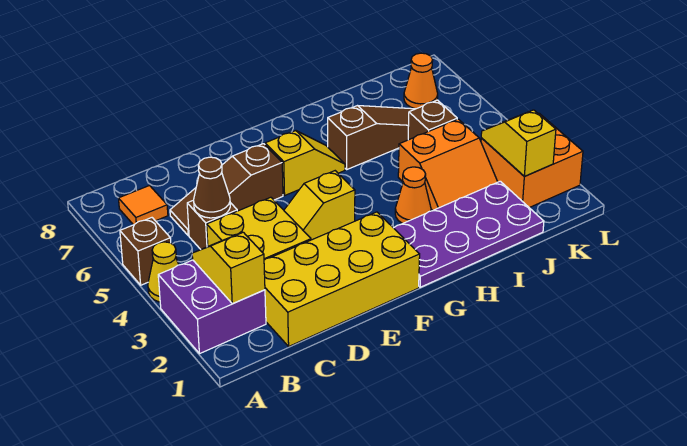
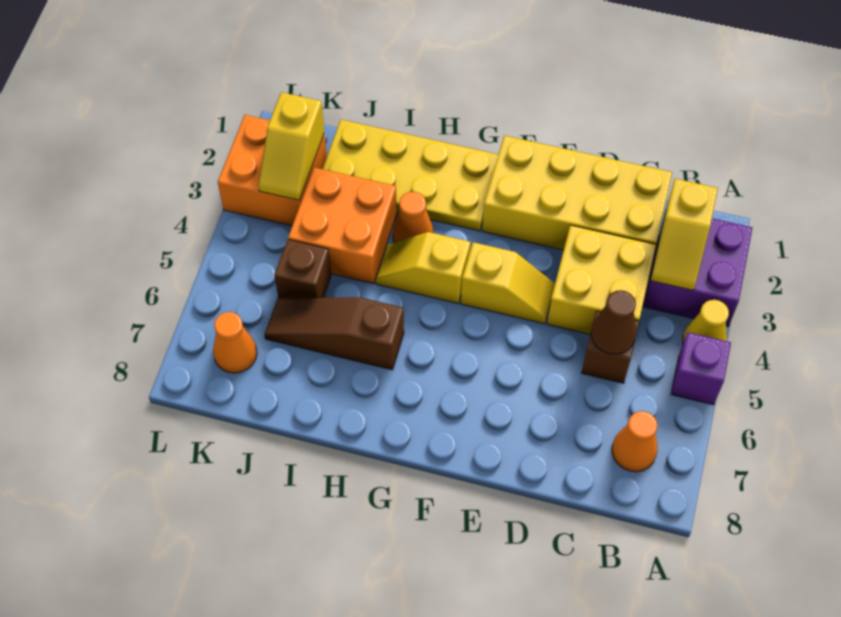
brown brick A5 level 1 -> purple brick A5 level 1
orange tile B7 level 1 -> orange cone B7 level 1
brown slope C6:E6 level 1 top E -> none
yellow slope F6:G6 level 1 top F -> yellow slope G4:H4 level 1 top G
purple plate G1:J2 level 1 -> yellow plate G1:J2 level 1
orange slope I3:J4 level 1 top 4 -> orange brick I3:J4 level 1

